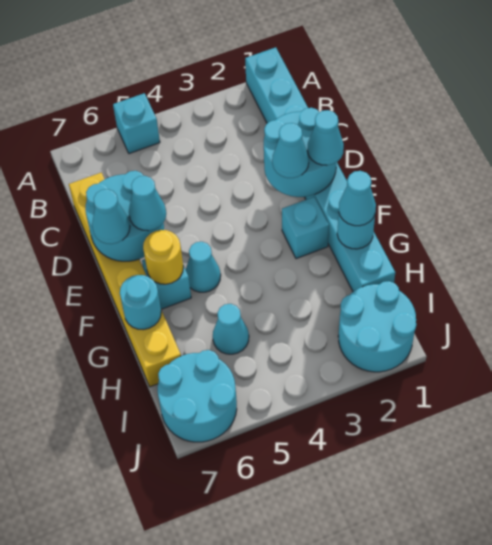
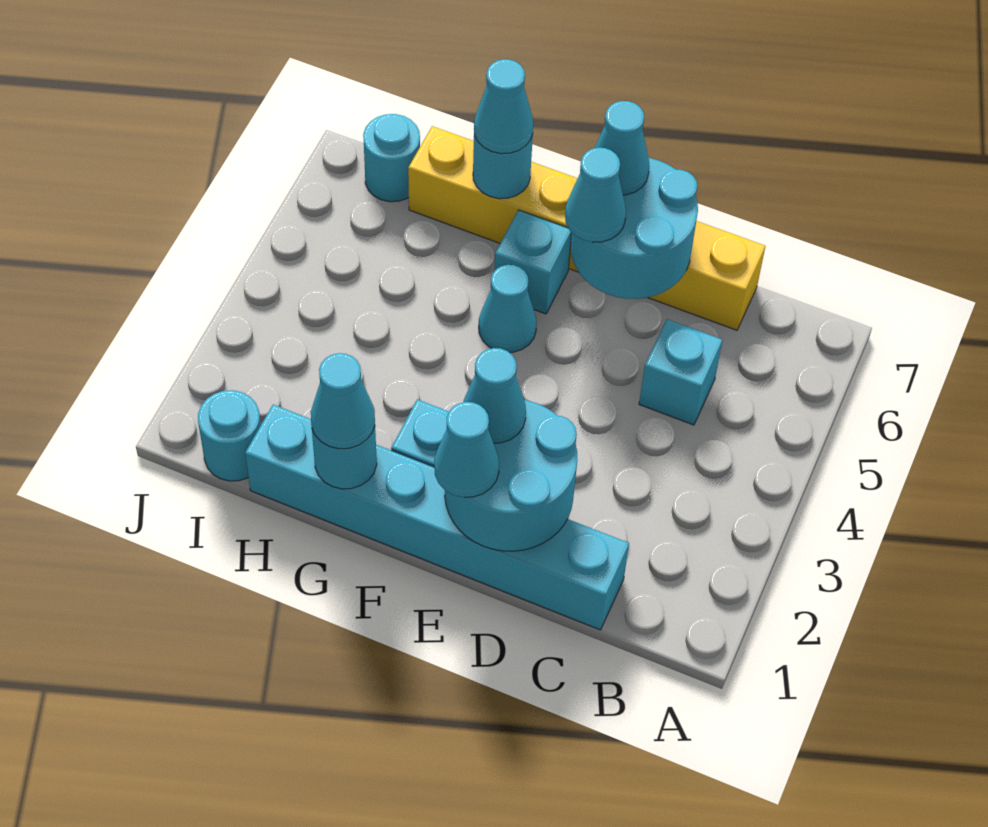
cyan brick A1:H1 level 1 -> cyan brick C1:H1 level 1
cyan brick A5 level 1 -> cyan brick C5 level 1
yellow round brick F6 level 2 -> none
cyan cone H5 level 1 -> cyan cone G7 level 3
cyan round brick I1:J2 level 1 -> cyan round brick I1 level 1
cyan round brick I6:J7 level 1 -> cyan round brick I7 level 1

